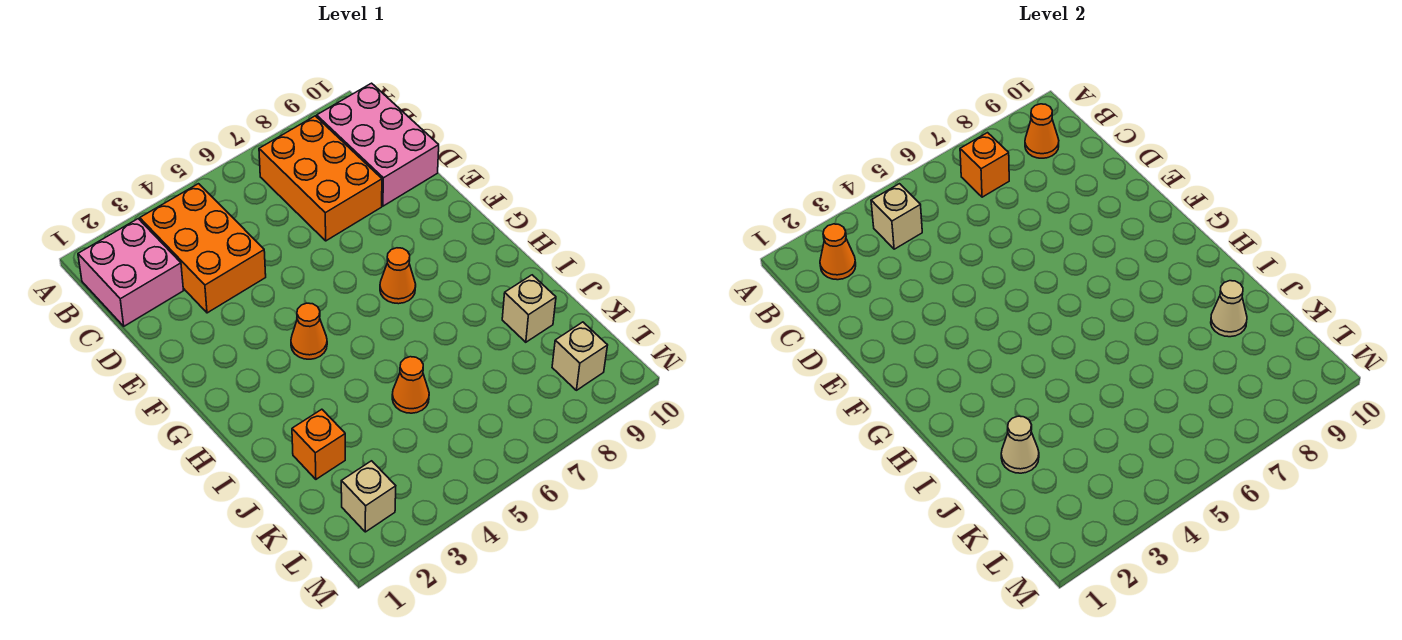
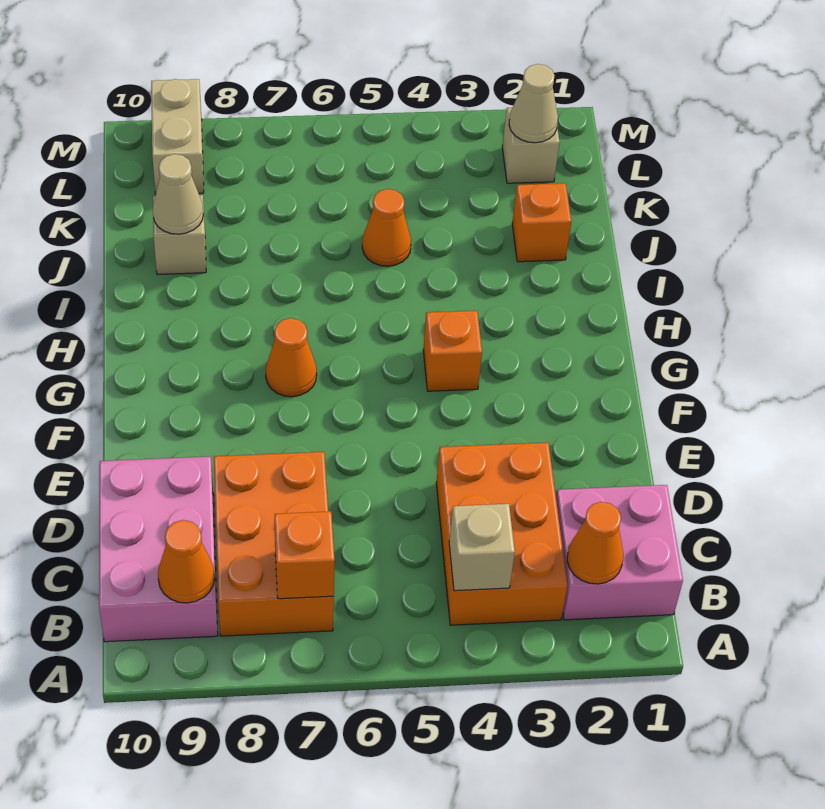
orange cone G4 level 1 -> orange brick G4 level 1
tan cone J2 level 2 -> tan cone L2 level 2
tan brick L9 level 1 -> tan brick L9:M9 level 1

